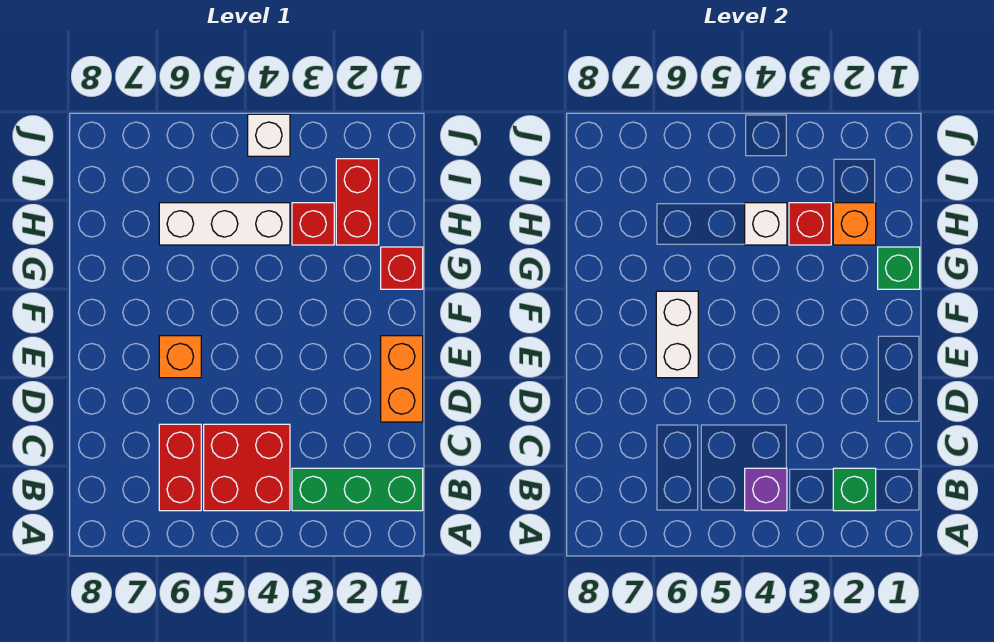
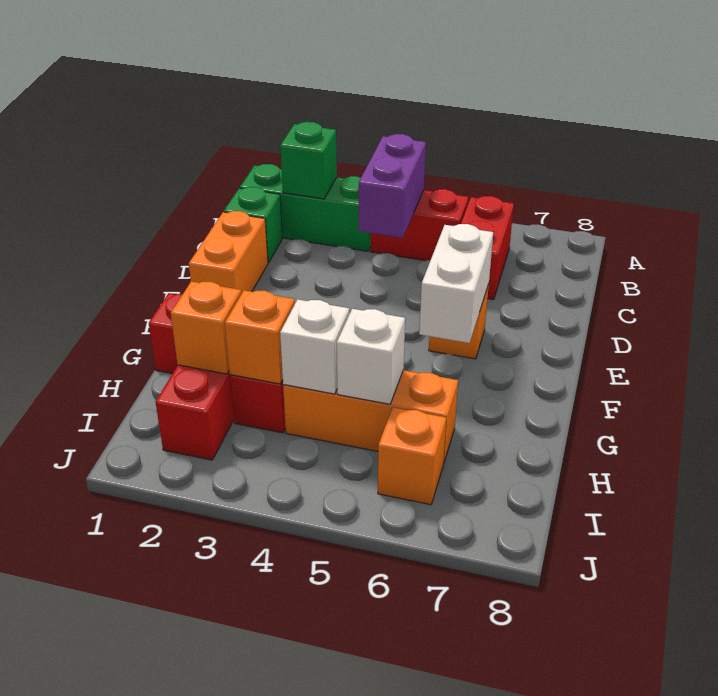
red brick B4:C5 level 1 -> red brick B4:B5 level 1
purple brick B4 level 2 -> purple brick B4:C4 level 2
green brick G1 level 2 -> green brick C1 level 1
red brick H3 level 2 -> orange brick H3 level 2
white brick H4:H6 level 1 -> orange brick H4:H6 level 1
none -> orange brick I6 level 1
white brick J4 level 1 -> white brick H5 level 2

